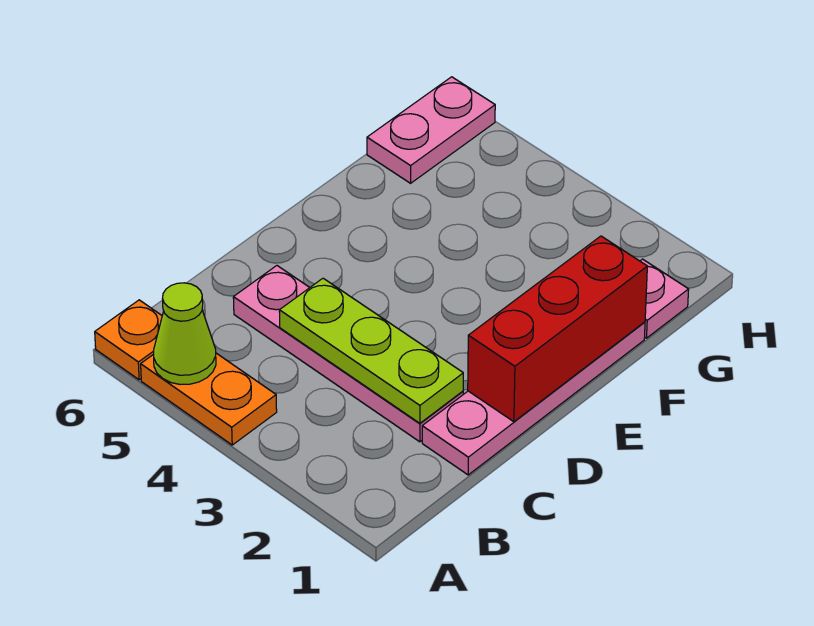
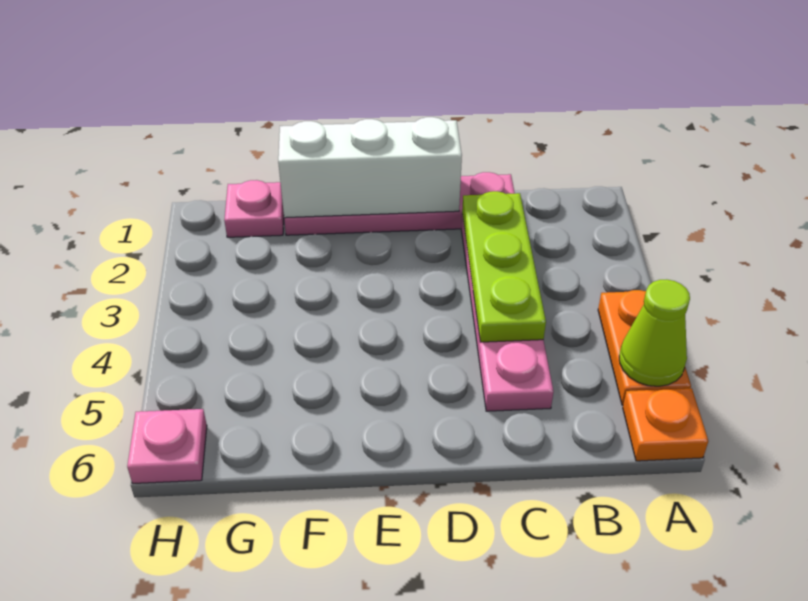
red brick D1:F1 level 2 -> white brick D1:F1 level 2
pink plate G6:H6 level 1 -> pink plate H6 level 1

